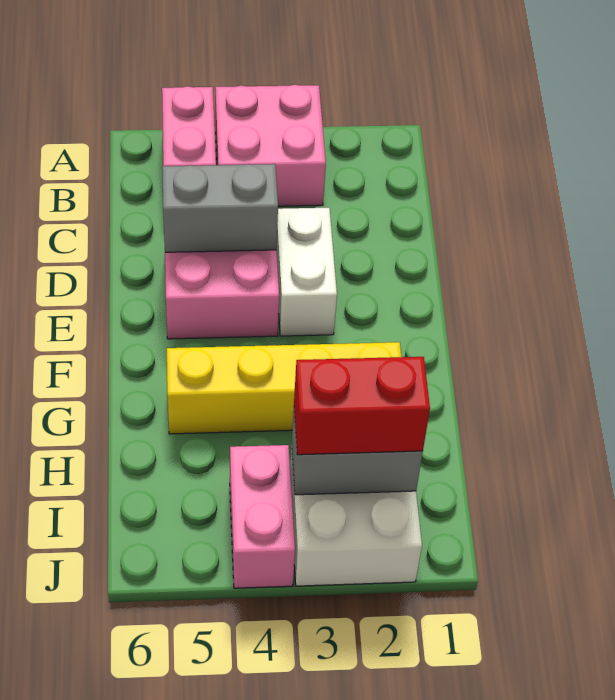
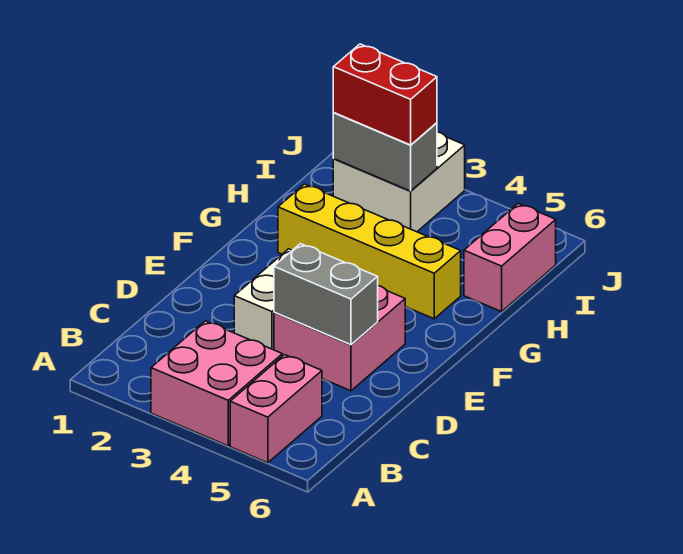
pink brick I4:J4 level 1 -> pink brick H6:I6 level 1

